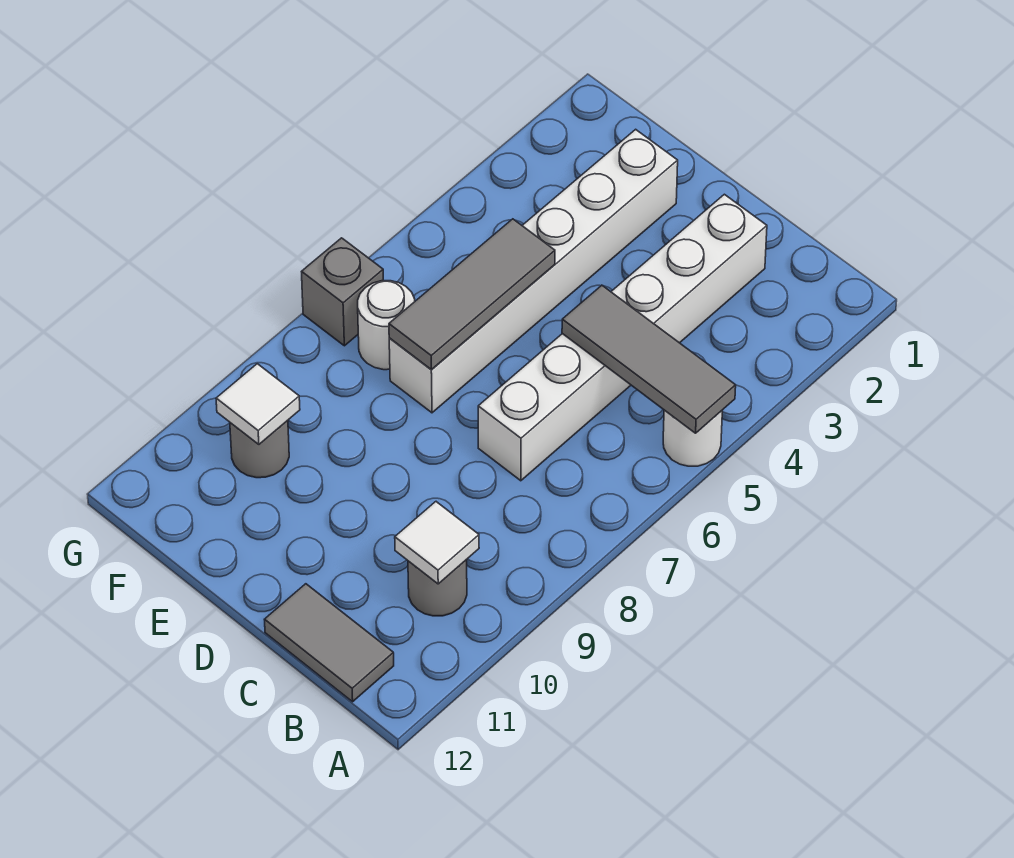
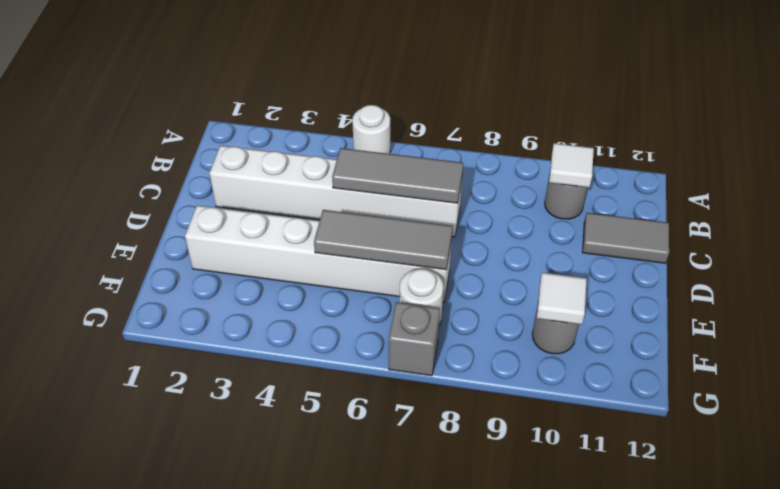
grey tile A5:C5 level 2 -> grey tile C5:C7 level 2
grey tile B12:C12 level 1 -> grey tile C11:C12 level 1

